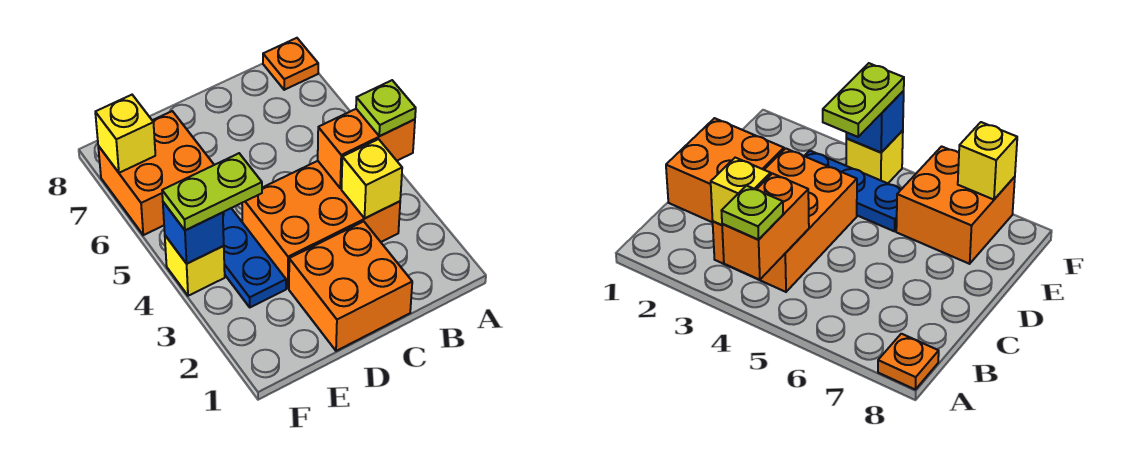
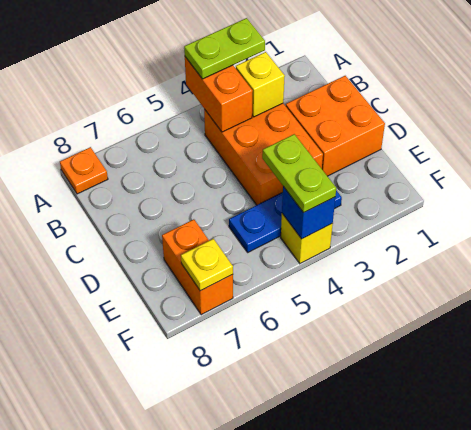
lime plate A4 level 3 -> lime plate A3:A4 level 3
orange brick E6:F7 level 1 -> orange brick E7:F7 level 1
yellow brick F7 level 2 -> yellow plate F7 level 2

